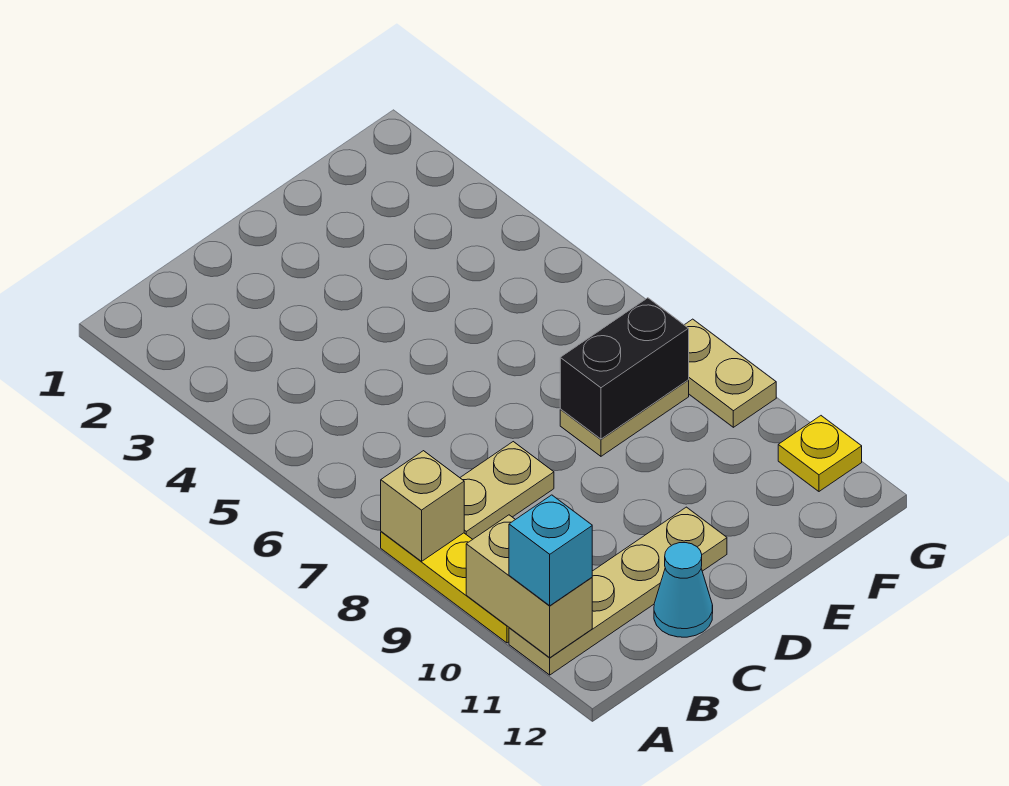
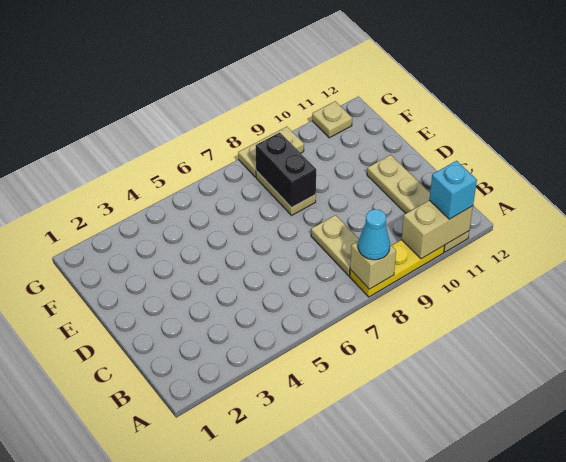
cyan cone C12 level 1 -> cyan cone A8 level 3
yellow plate G11 level 1 -> tan plate G11 level 1

